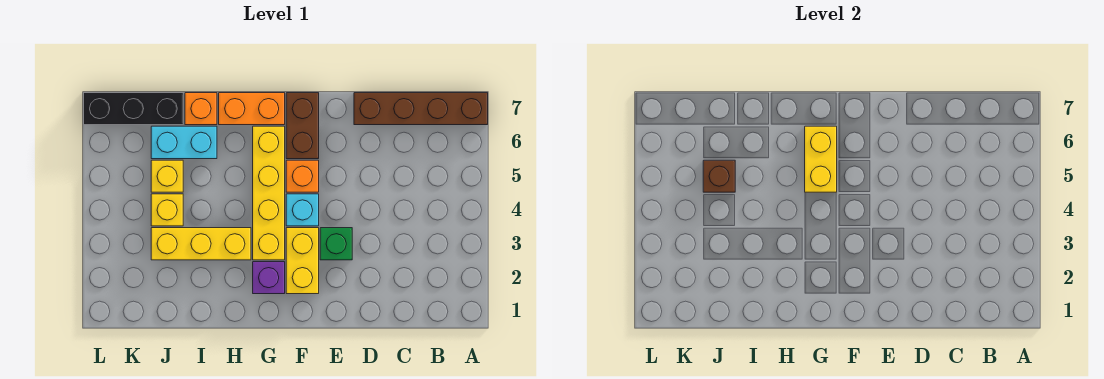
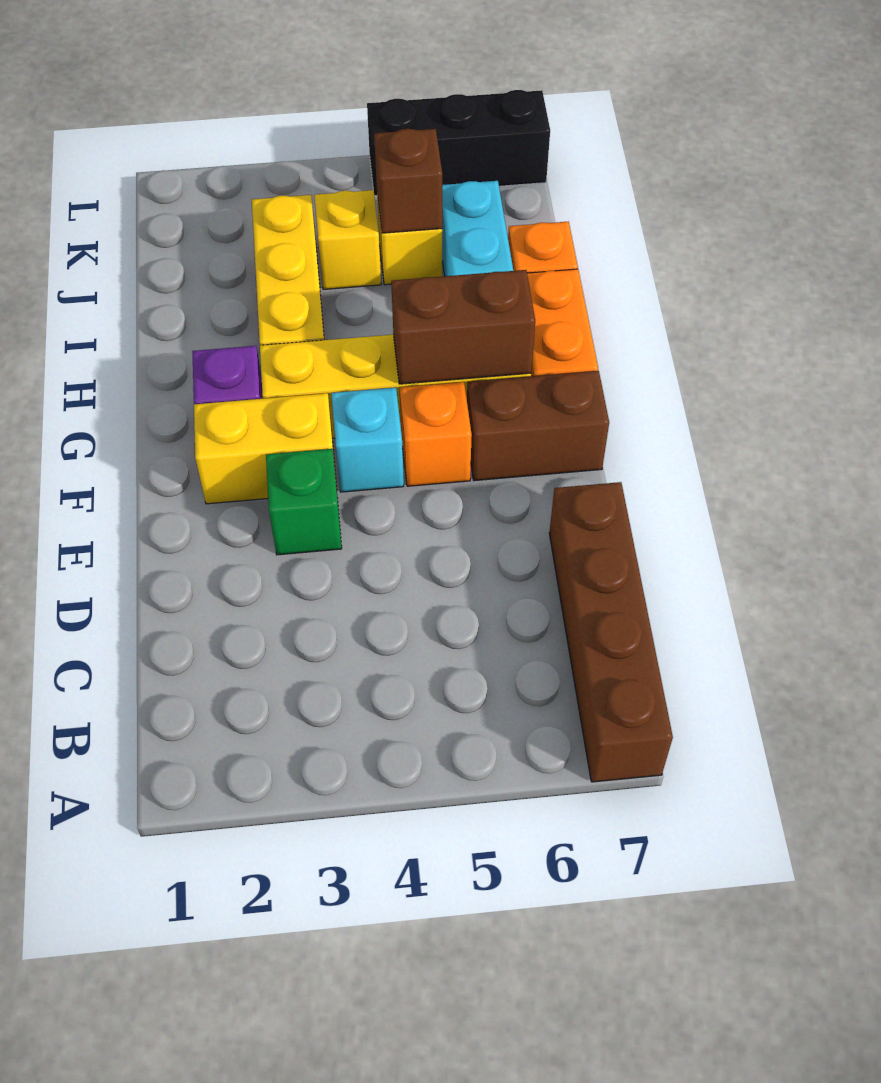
yellow brick G5:G6 level 2 -> brown brick G5:G6 level 2
black brick J7:L7 level 1 -> black brick L5:L7 level 1

